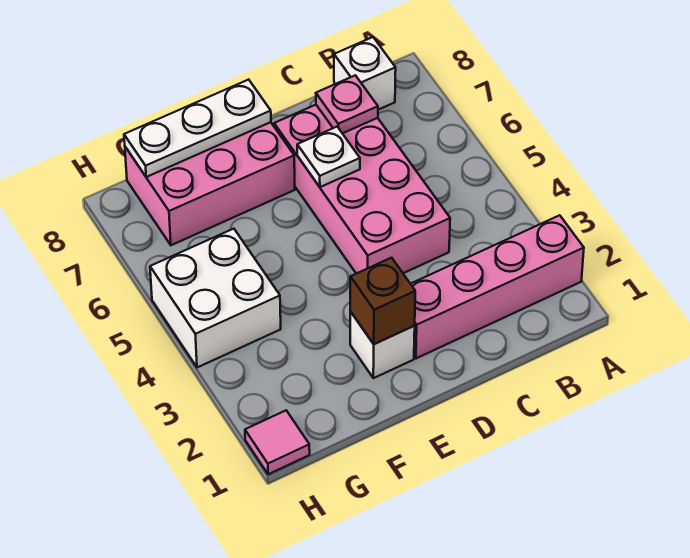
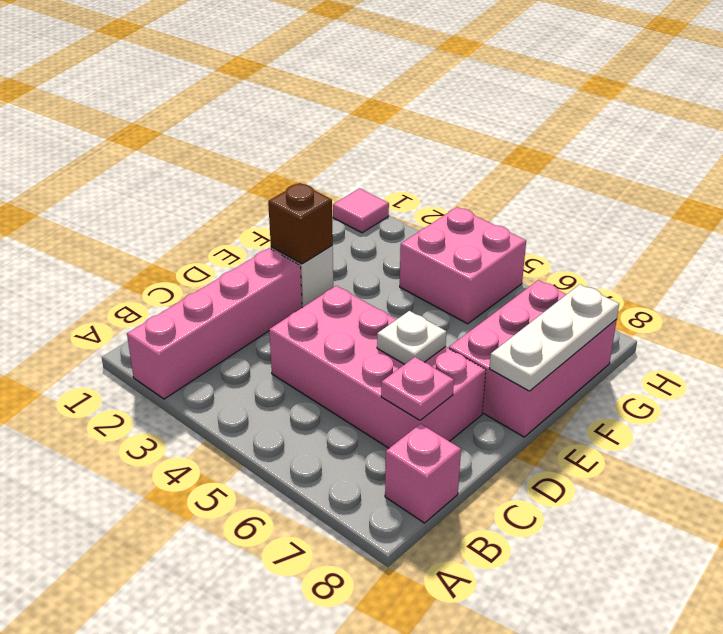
white brick B8 level 1 -> pink brick B8 level 1
white brick G4:H5 level 1 -> pink brick G4:H5 level 1

